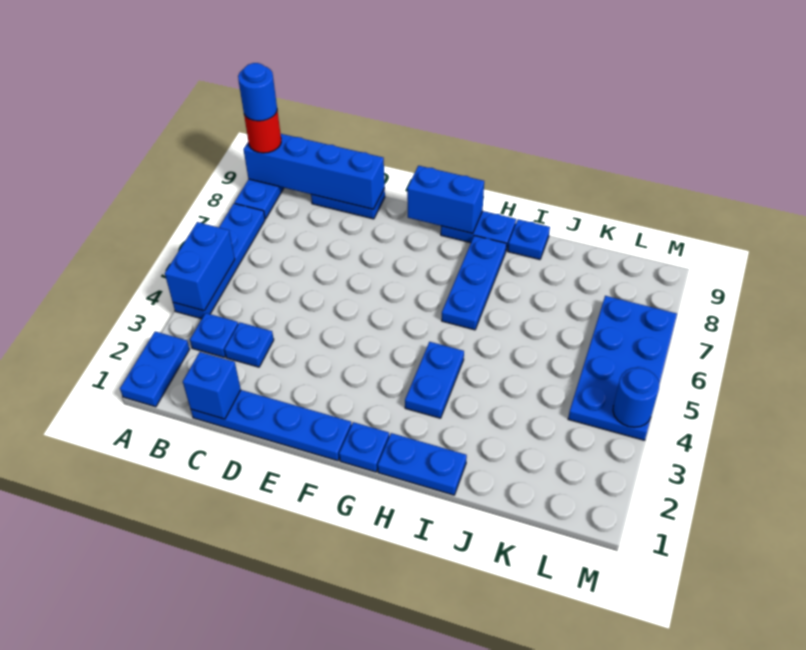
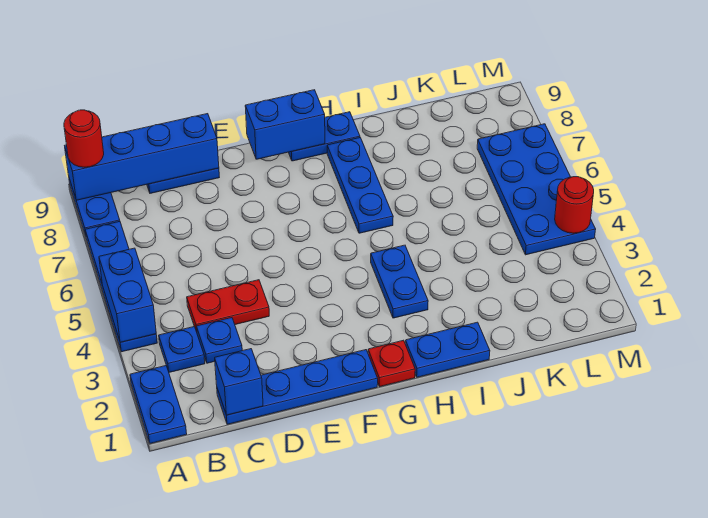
blue round brick A9 level 4 -> none
none -> red plate C4:D4 level 1
blue plate G1 level 1 -> red plate G1 level 1
blue plate I9 level 1 -> none
blue round brick M4 level 2 -> red round brick M4 level 2

